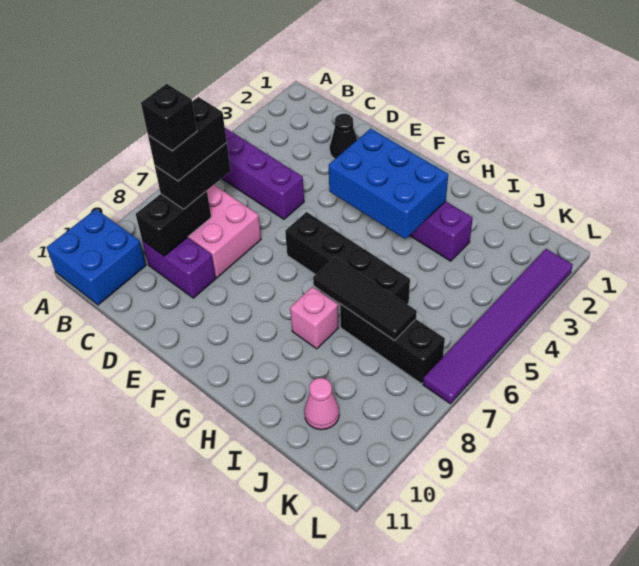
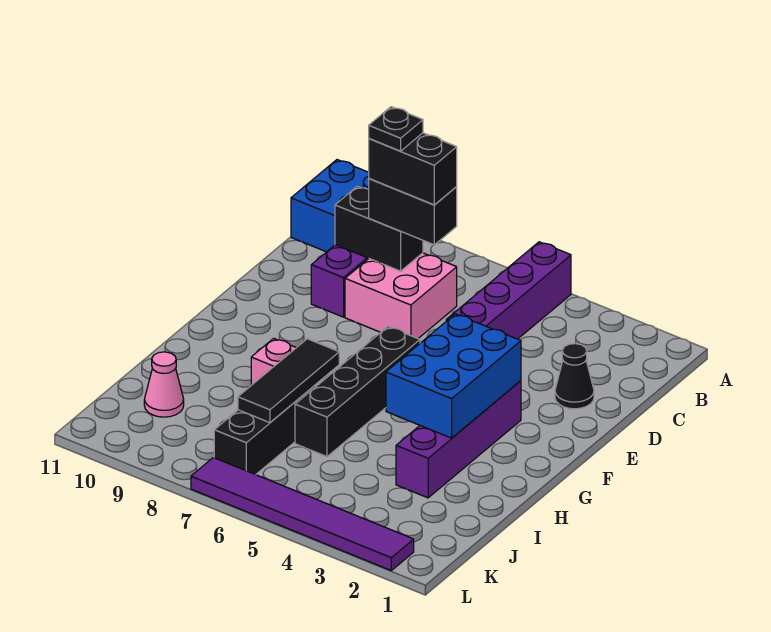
black brick C8 level 5 -> black plate C8 level 5

